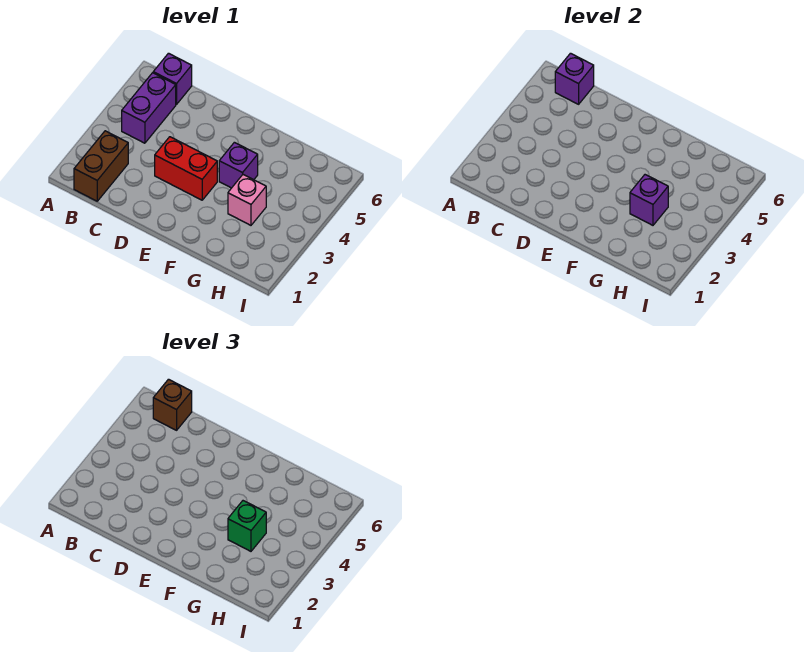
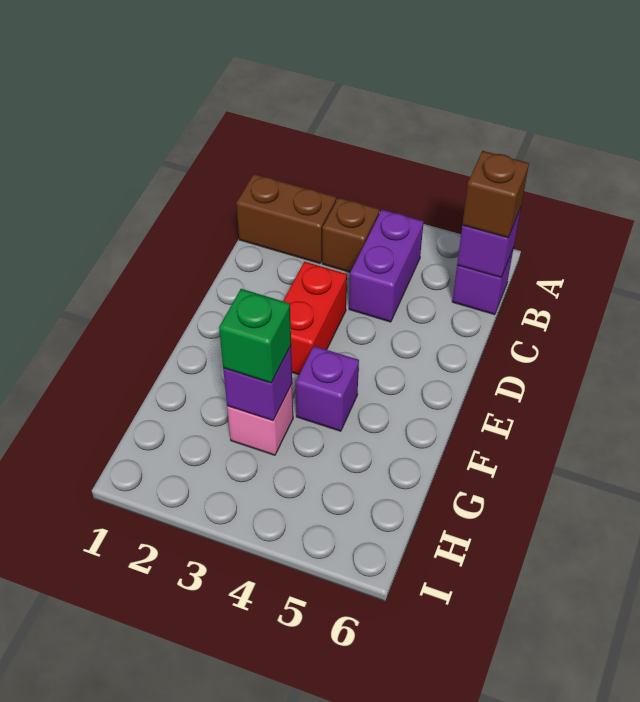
none -> brown brick B3 level 1
purple brick B4:B5 level 1 -> purple brick B4:C4 level 1

